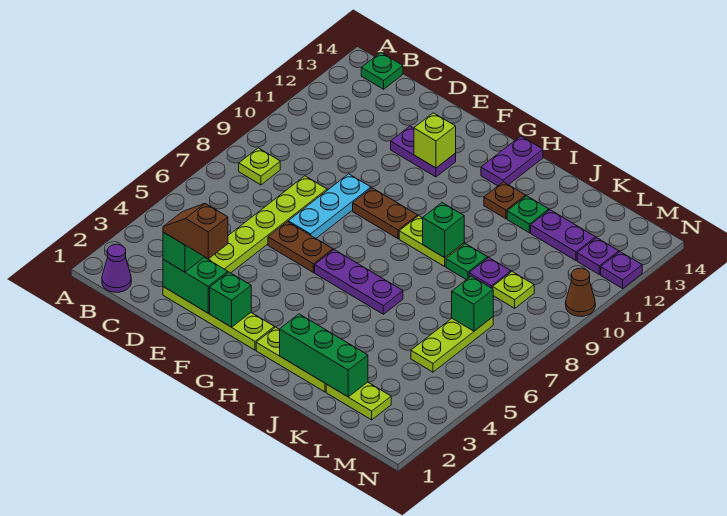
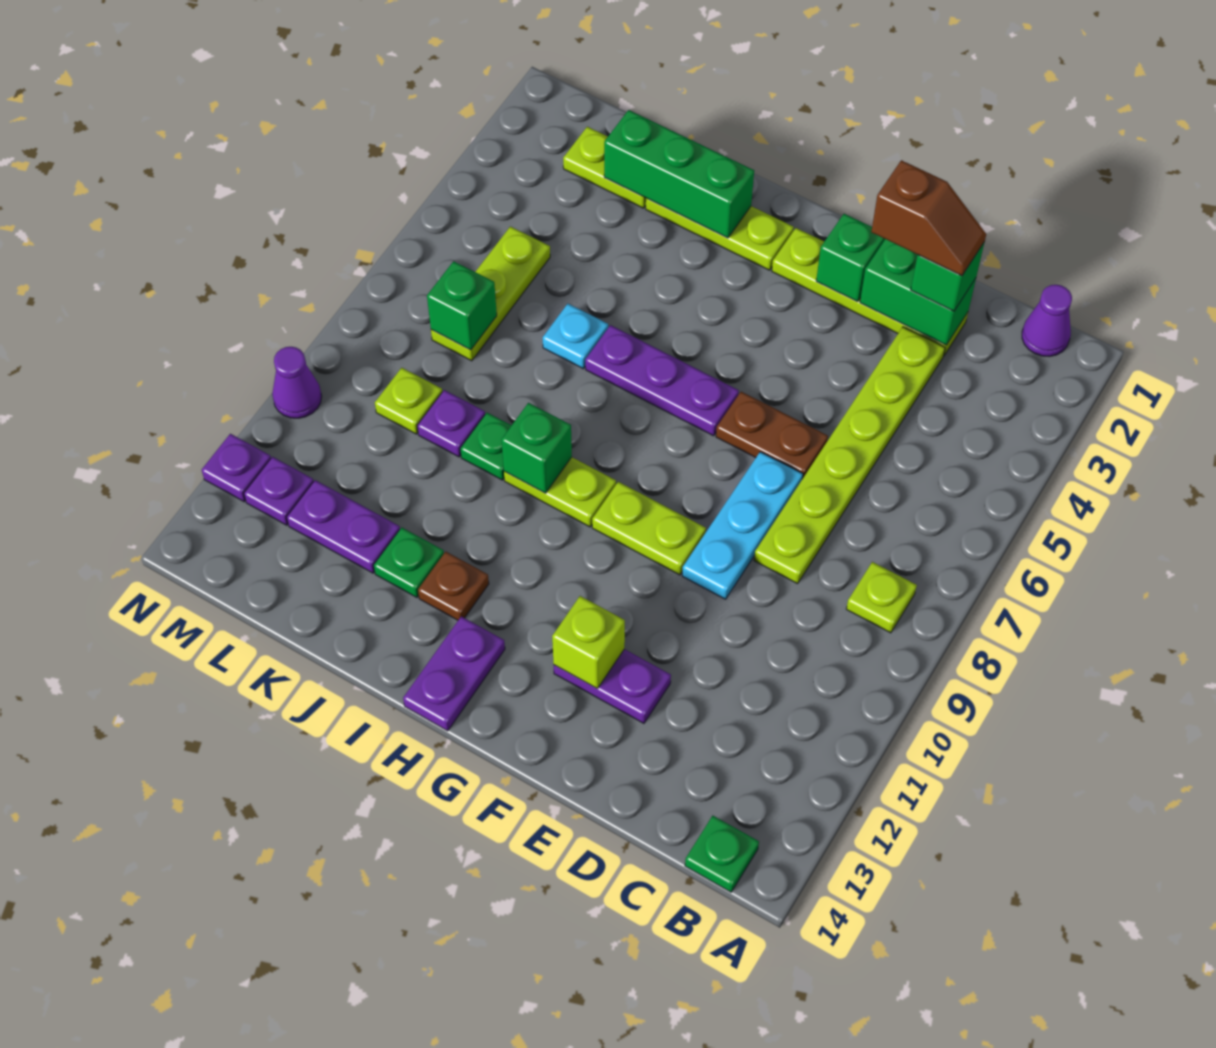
brown plate F9:G9 level 1 -> lime plate F9:G9 level 1
none -> cyan plate J6 level 1
brown cone N10 level 1 -> purple cone N10 level 1

